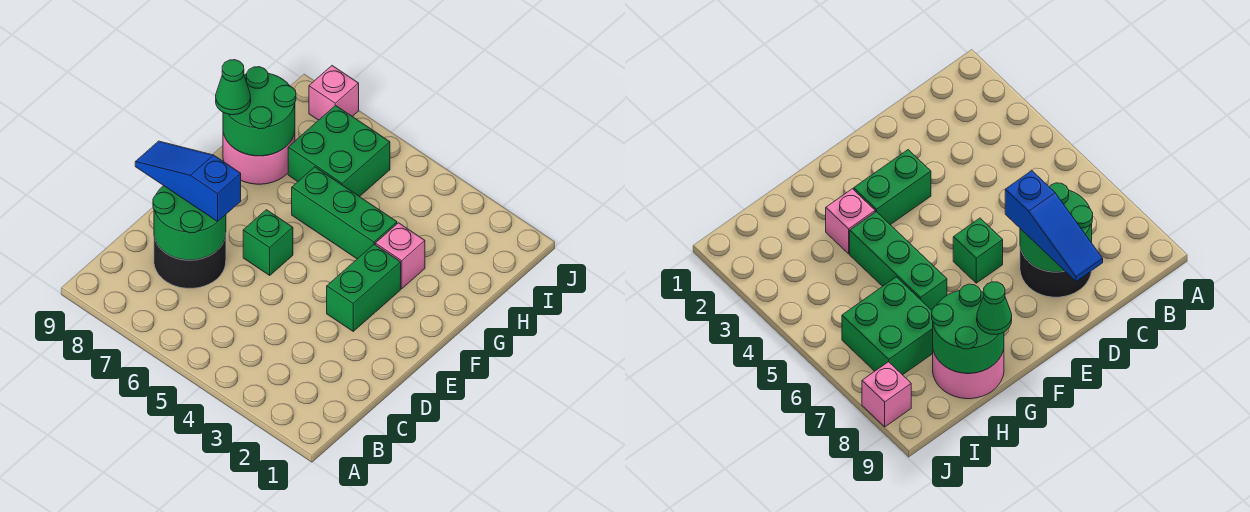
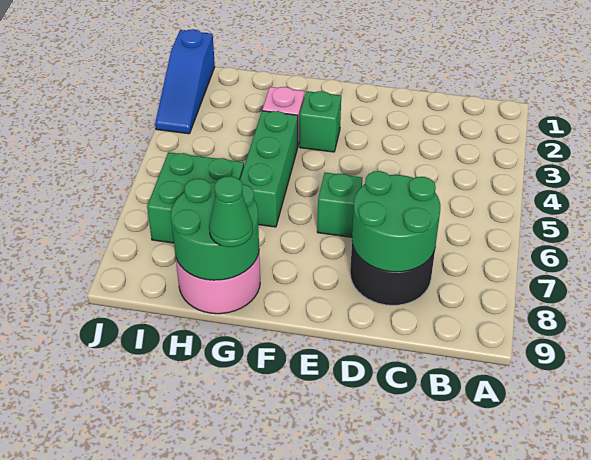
blue slope D7:D9 level 3 top 7 -> blue slope J1:J3 level 1 top 1
green brick E3:F3 level 1 -> green brick F3 level 1
pink brick J8 level 1 -> none

